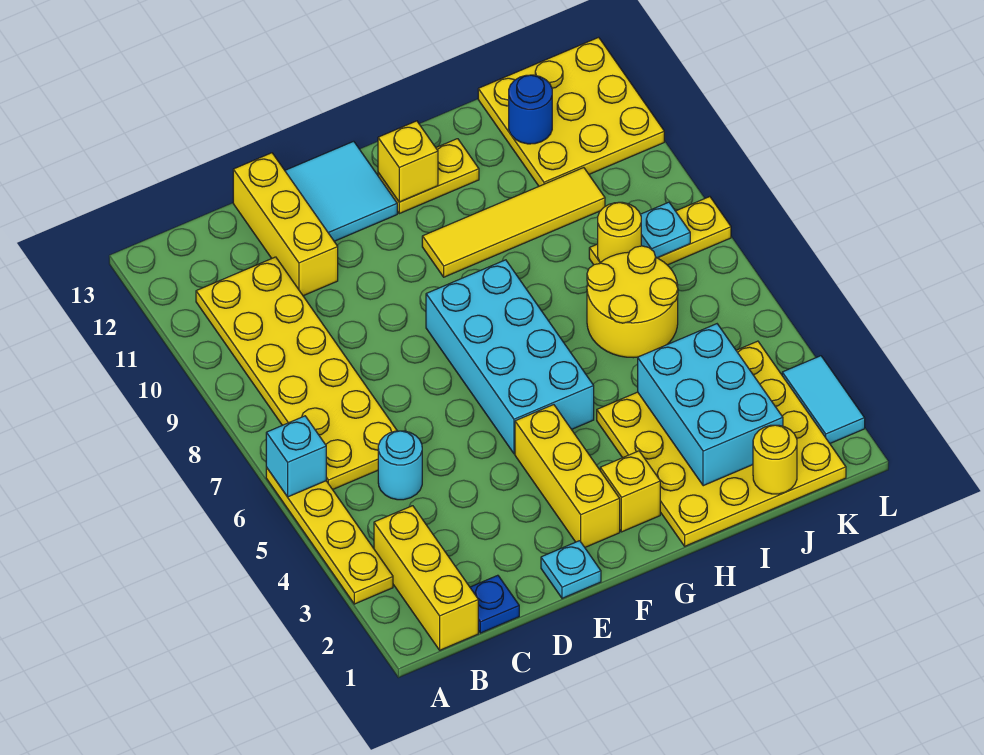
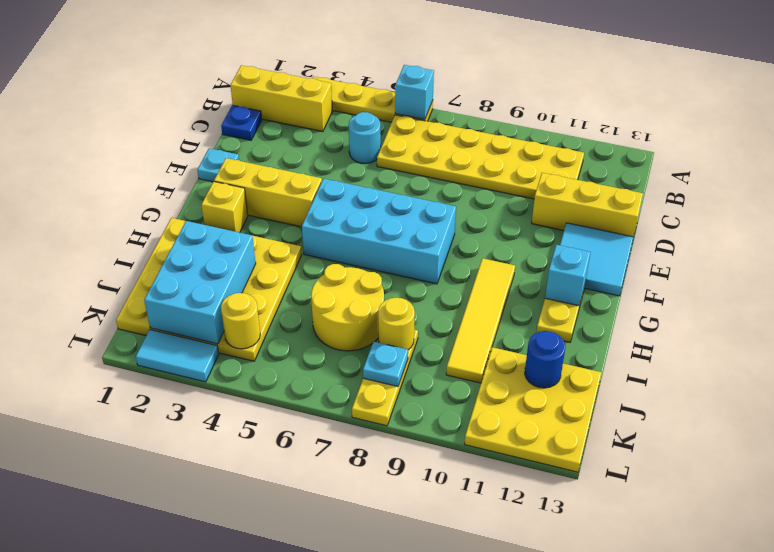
yellow brick G12 level 2 -> cyan brick G12 level 2
cyan brick I2:J4 level 2 -> cyan brick I2:K3 level 2
yellow round brick J1 level 2 -> yellow round brick K4 level 2

